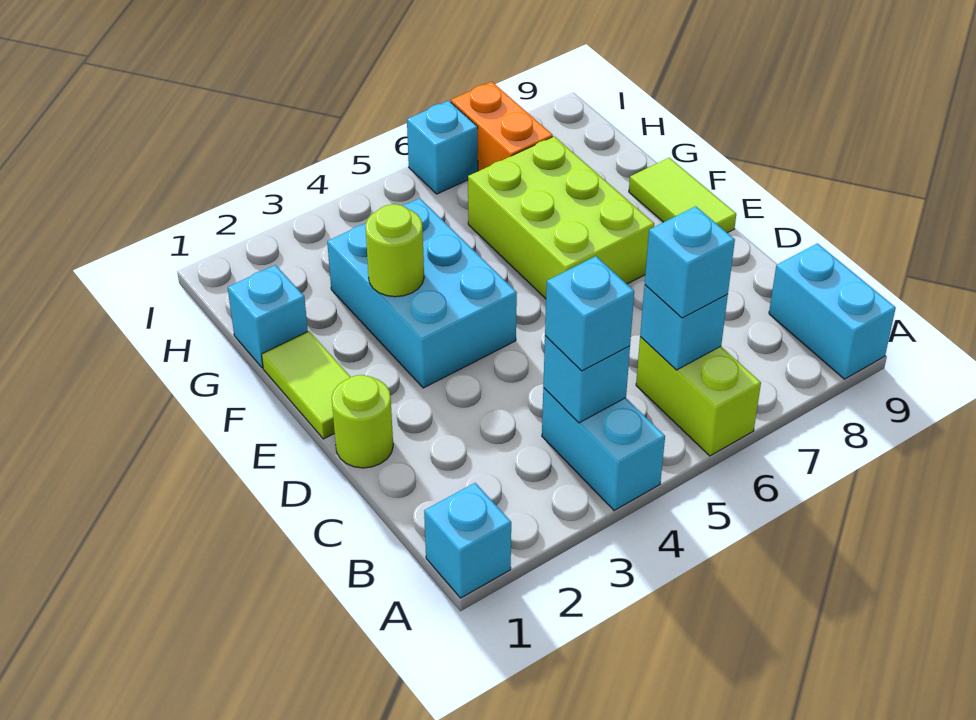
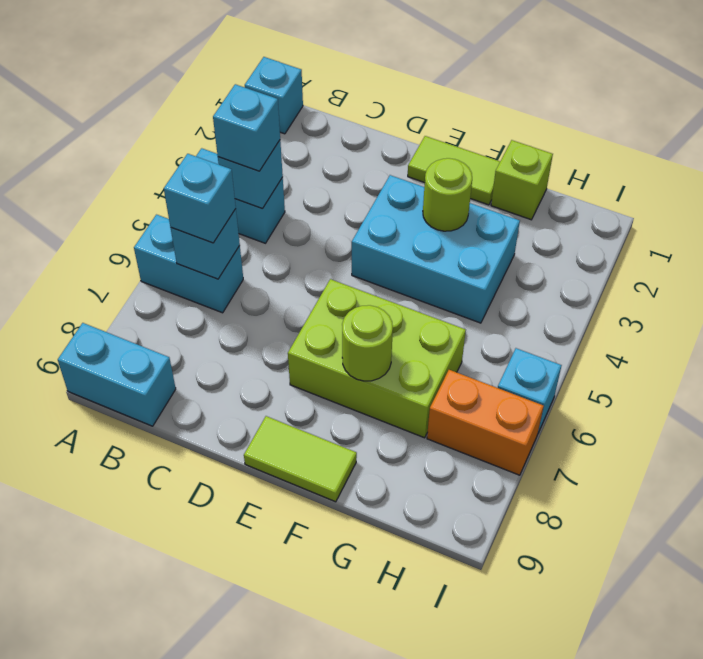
lime brick A6:B6 level 1 -> cyan brick A6:B6 level 1
lime round brick D1 level 1 -> lime round brick F7 level 2
cyan brick G1 level 1 -> lime brick G1 level 1

